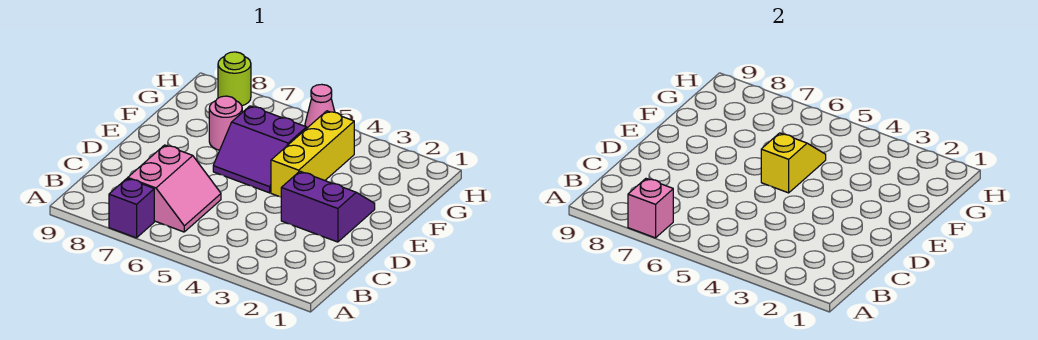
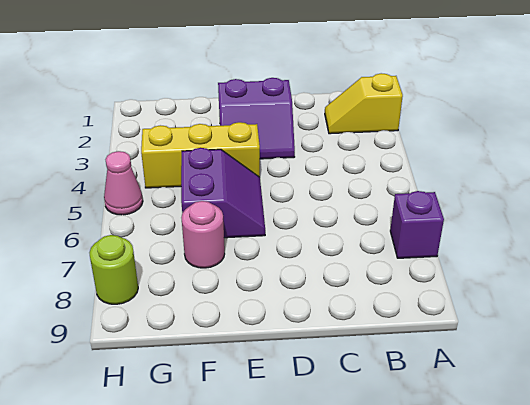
pink brick A7 level 2 -> none
pink slope B6:C7 level 1 top 7 -> none
purple slope D2:E3 level 1 top D -> purple slope D2:E3 level 1 top 2
yellow slope E5:F5 level 2 top E -> yellow slope A2:B2 level 1 top A

